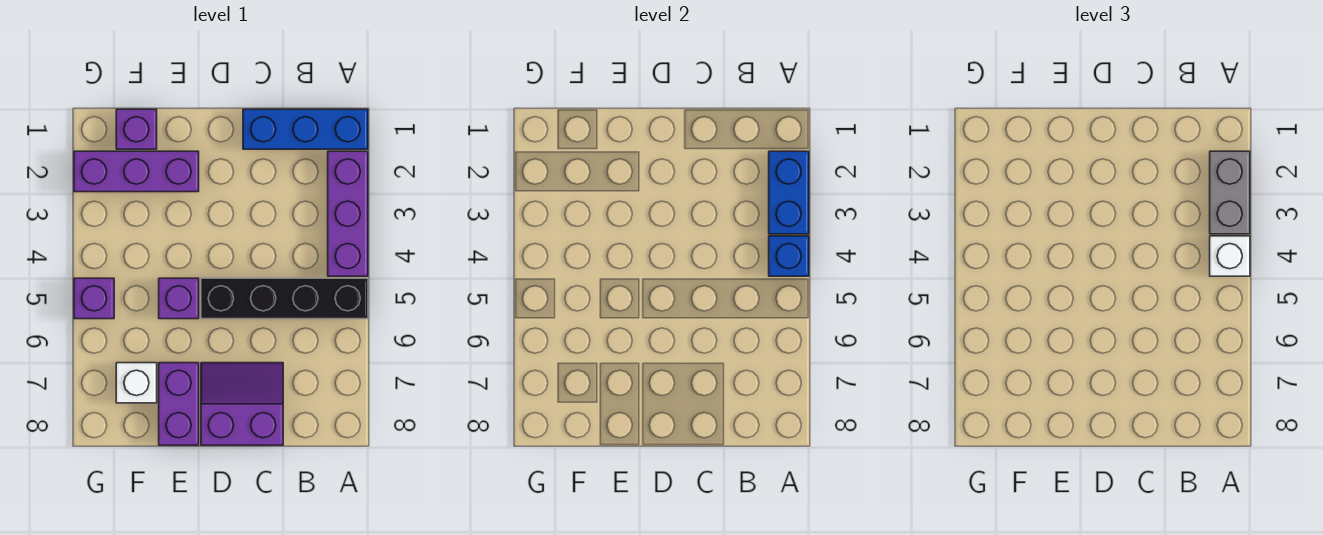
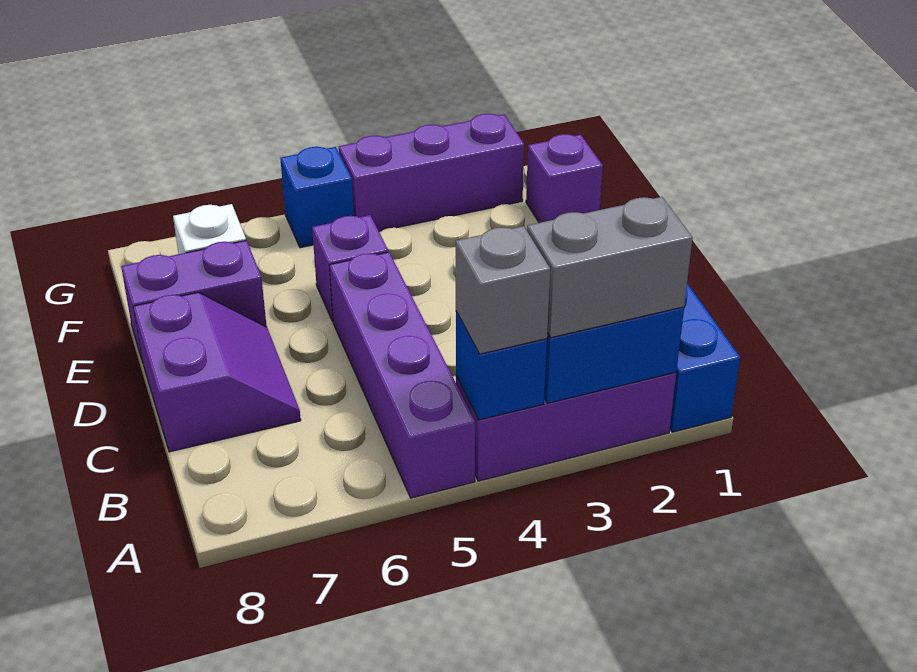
white brick A4 level 3 -> grey brick A4 level 3
black brick A5:D5 level 1 -> purple brick A5:D5 level 1
purple brick E2:G2 level 1 -> purple brick G2:G4 level 1
purple brick G5 level 1 -> blue brick G5 level 1

